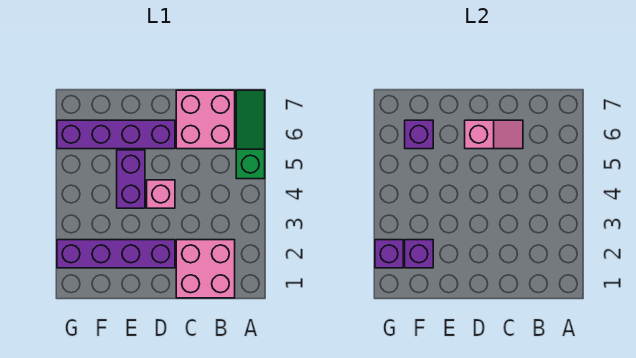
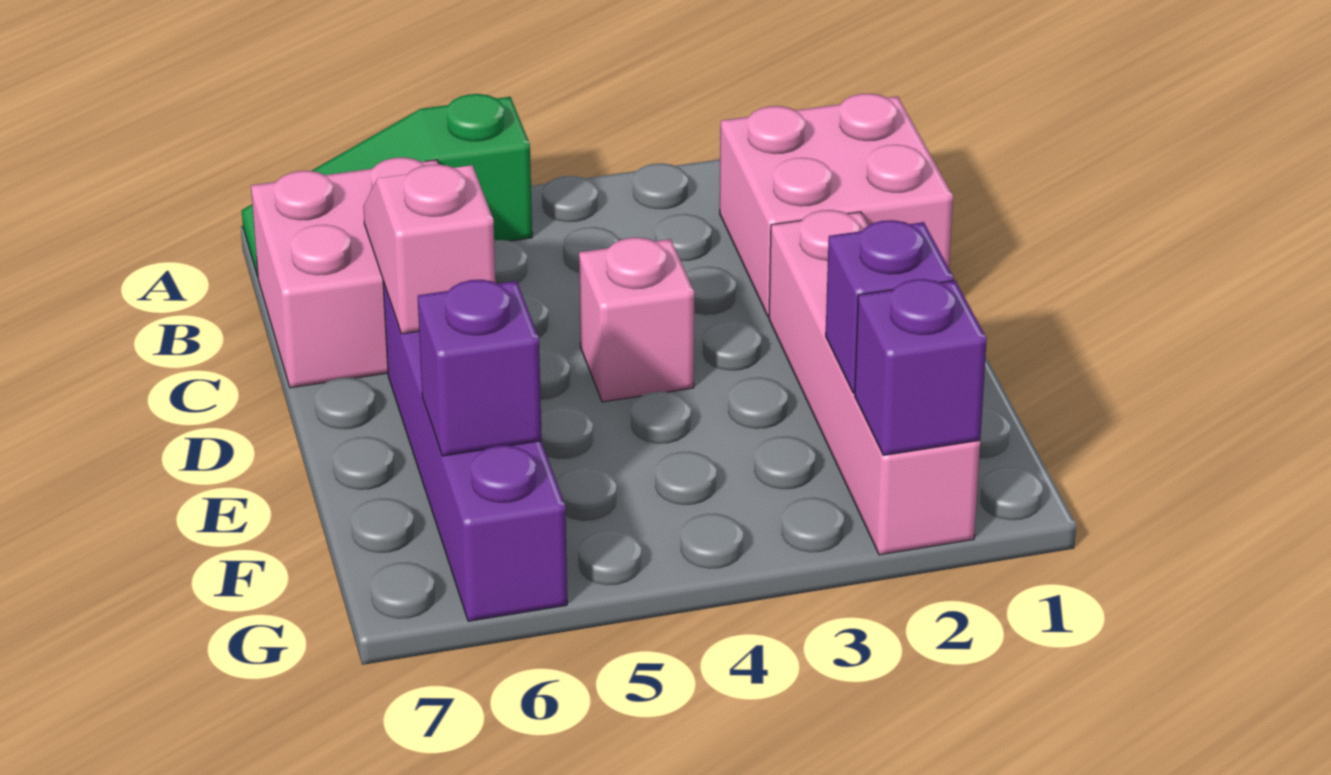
purple brick D2:G2 level 1 -> pink brick D2:G2 level 1
purple brick E4:E5 level 1 -> none

